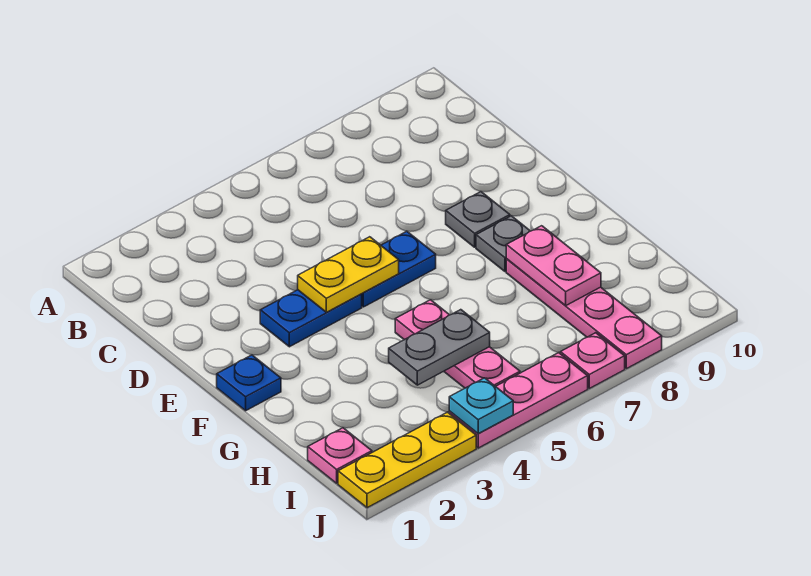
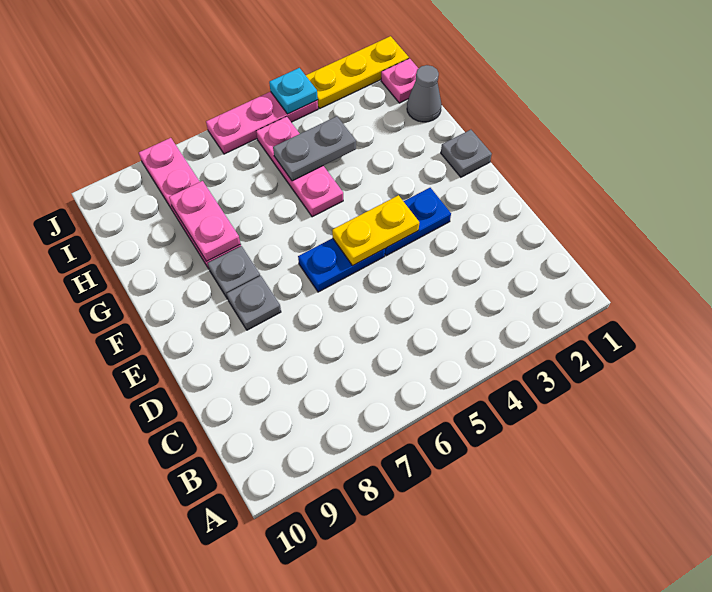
blue plate F1 level 1 -> grey plate F1 level 1
none -> grey cone H1 level 1
pink plate J7 level 1 -> none

